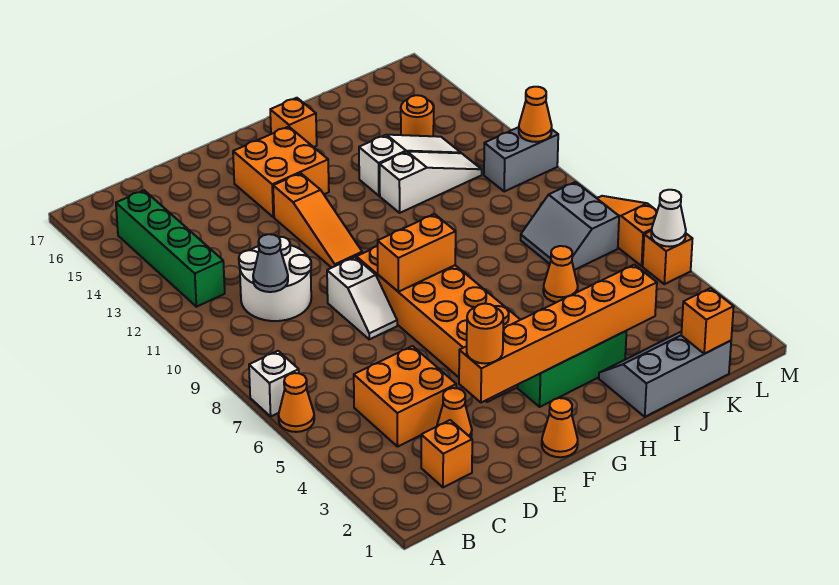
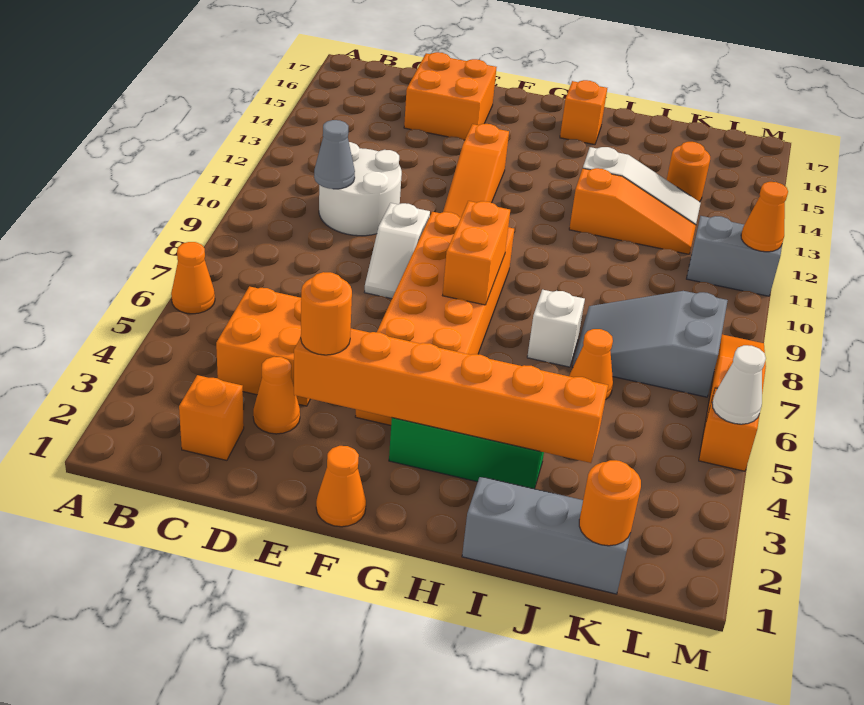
white brick A7 level 1 -> white brick I7 level 1
green brick B12:B15 level 1 -> none
orange brick F8:G8 level 2 -> orange brick G7:G8 level 2
orange brick F14:G15 level 1 -> orange brick D15:E16 level 1
white slope I12:K12 level 1 top I -> orange slope I12:K12 level 1 top I
orange brick K1 level 2 -> orange round brick K1 level 2
grey slope K7:L8 level 1 top L -> grey slope J7:L8 level 1 top L

